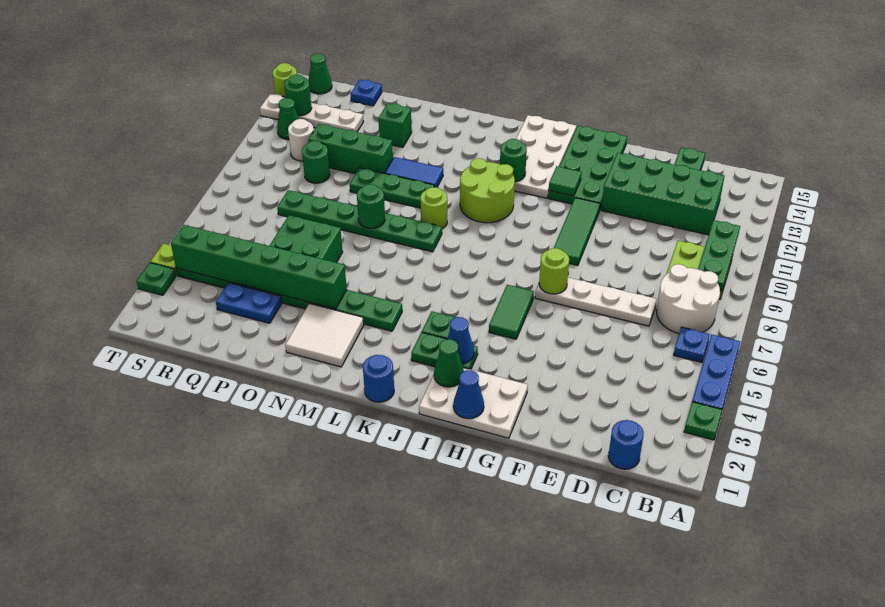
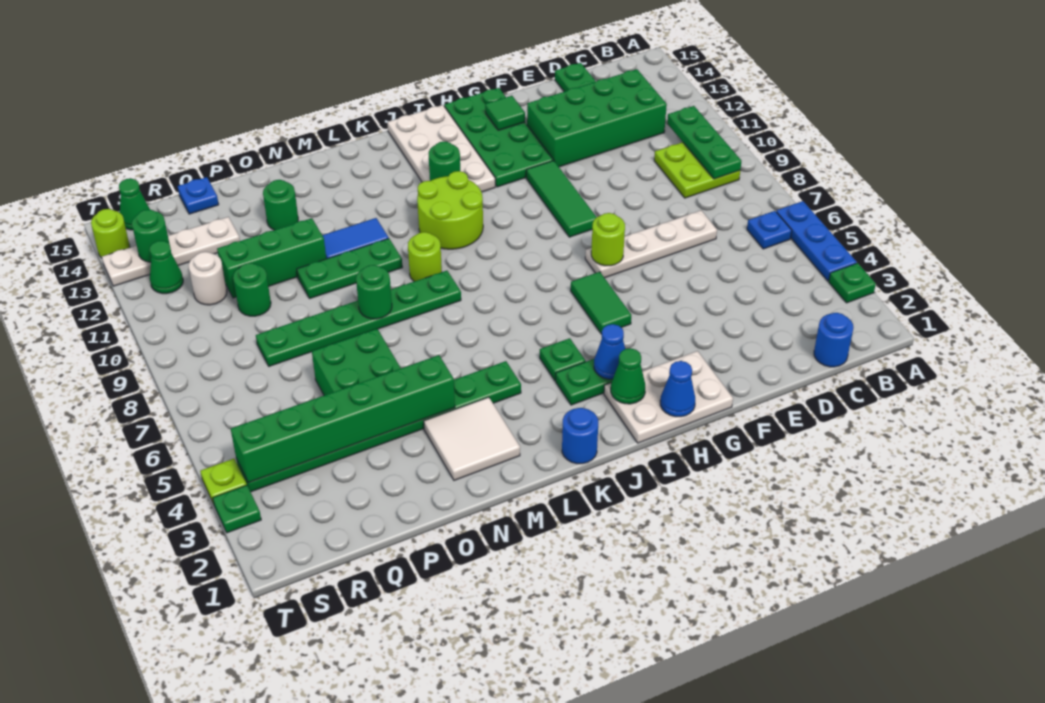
white round brick B7:C8 level 1 -> none
green tile H12 level 2 -> green tile G14 level 2
green brick O13 level 1 -> green round brick O13 level 1
blue plate P3:Q3 level 1 -> none

